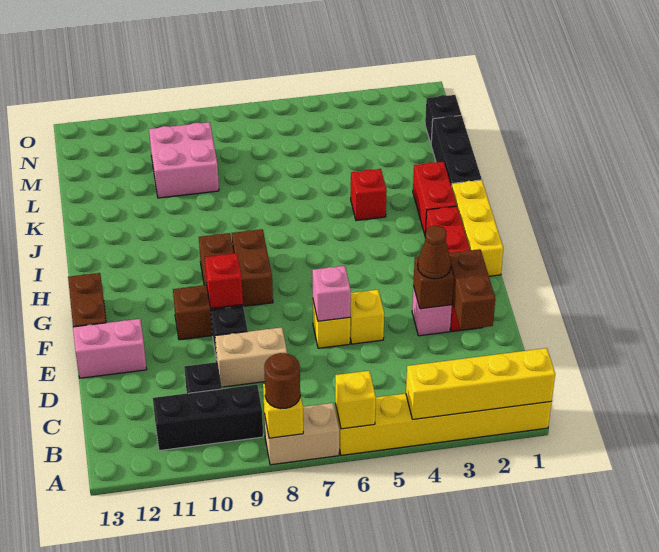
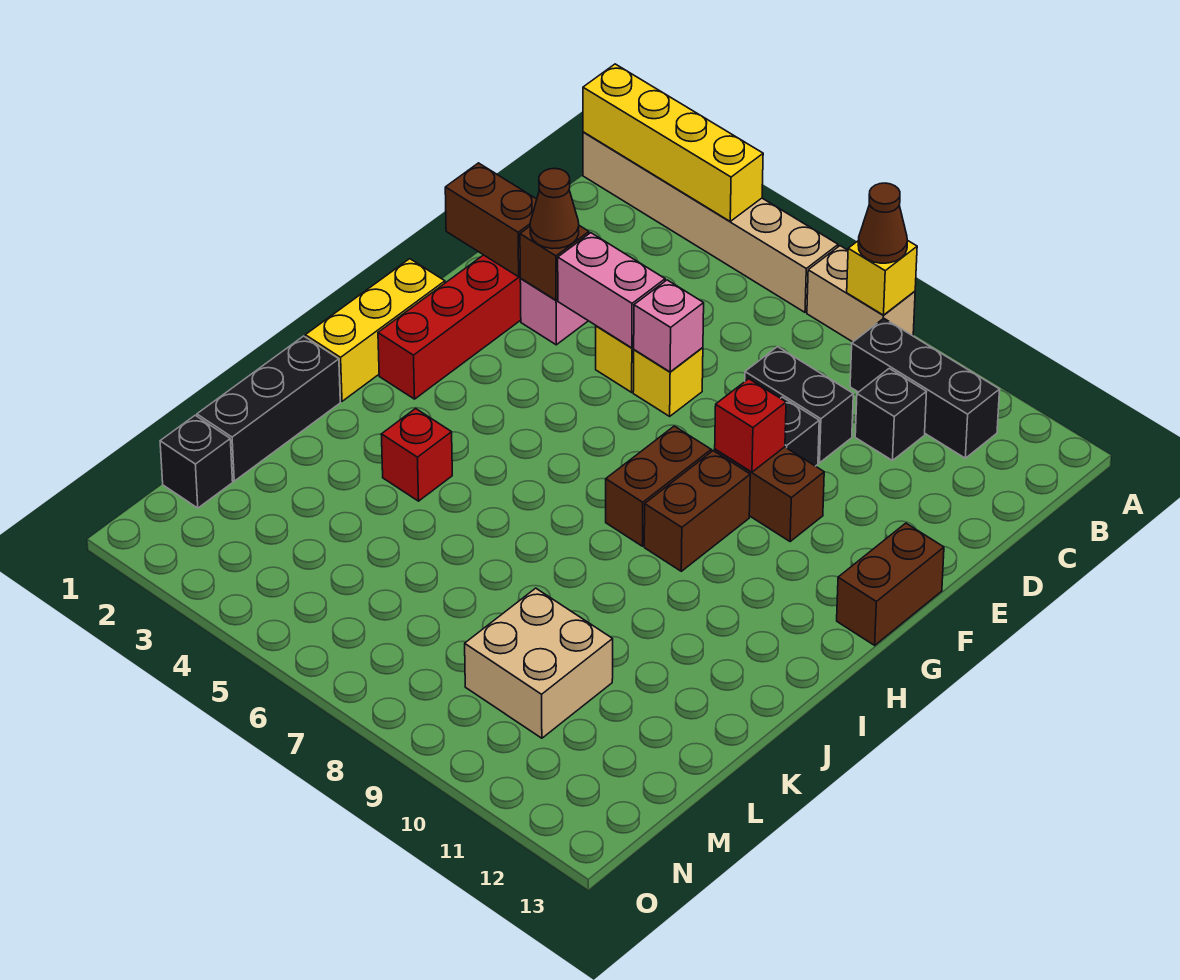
yellow brick A1:A6 level 1 -> tan brick A1:A6 level 1
yellow brick A6 level 2 -> none
brown round brick A8 level 3 -> brown cone A8 level 3
brown brick D2:E2 level 2 -> brown brick E1:E2 level 2
tan brick D8:D9 level 1 -> black brick D8:D9 level 1
pink brick E12:E13 level 1 -> pink brick E4:E5 level 2
red brick I2:J2 level 1 -> none
pink brick L9:M10 level 1 -> tan brick L9:M10 level 1

